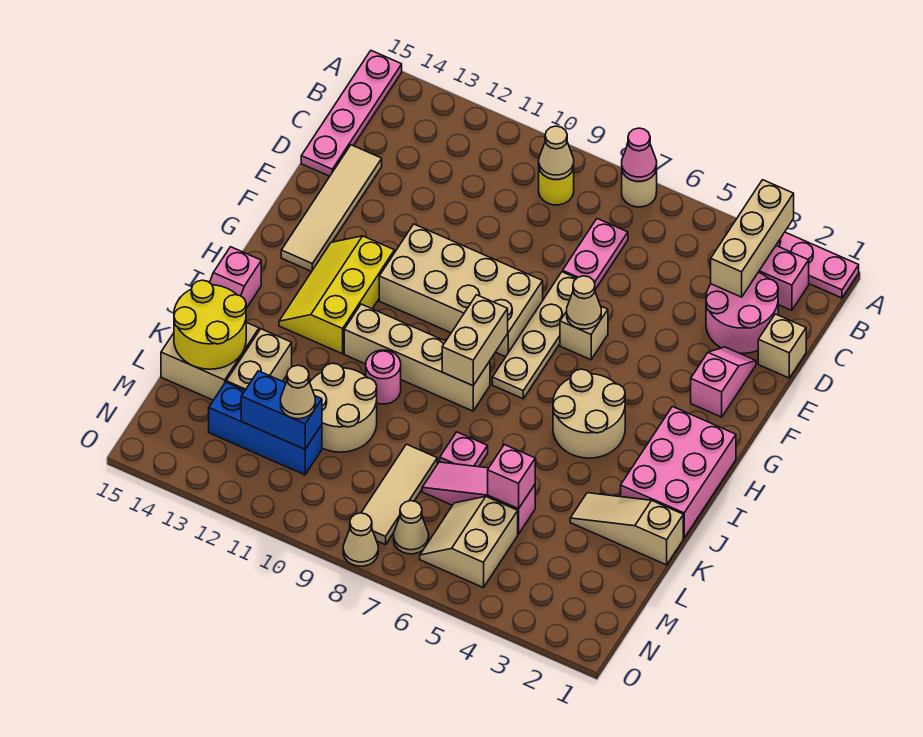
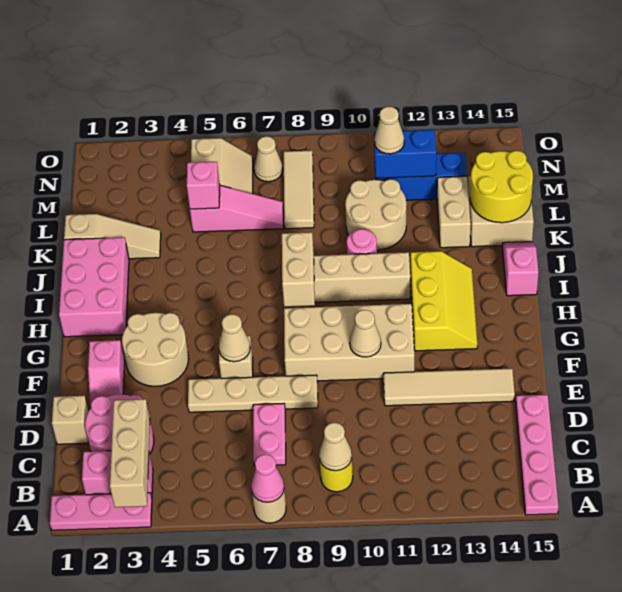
tan tile D14:G14 level 1 -> tan tile E11:E14 level 1
tan plate E7:H7 level 1 -> tan plate E5:E8 level 1
tan round brick H4:I5 level 1 -> tan round brick F3:G4 level 1
pink plate K7 level 1 -> none
tan cone O8 level 1 -> tan cone F10 level 2

